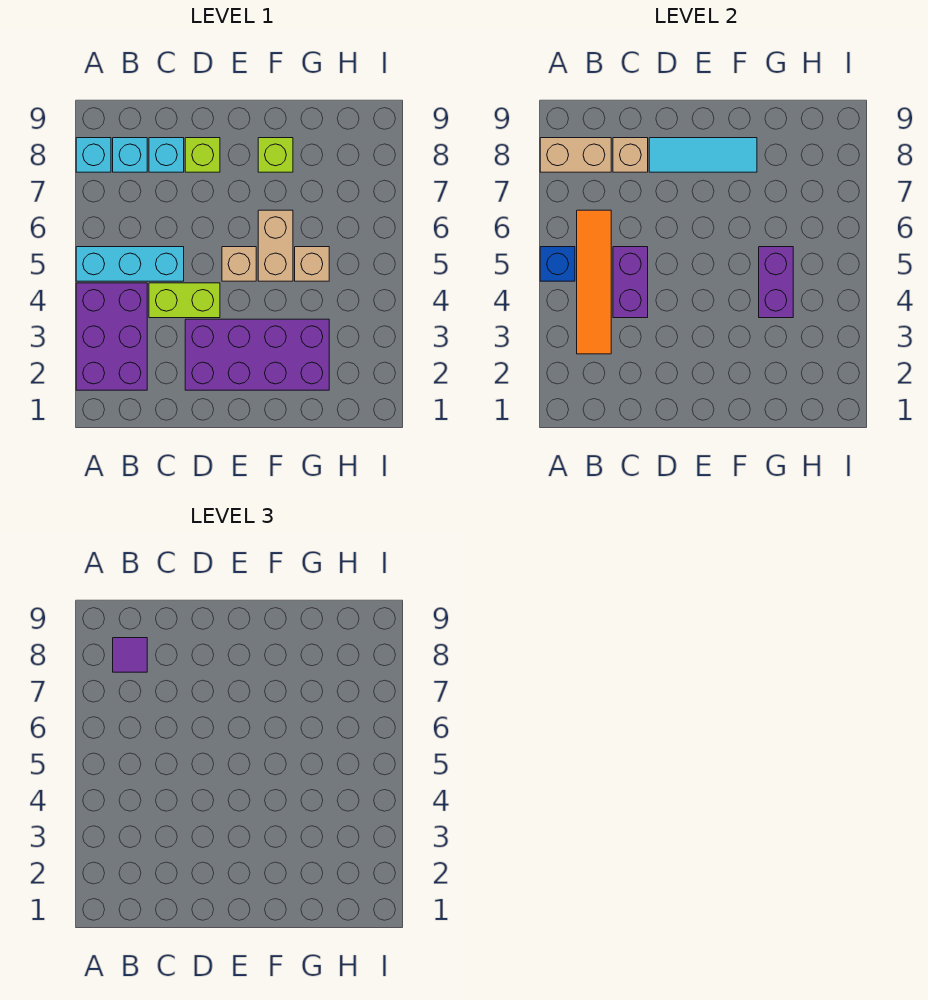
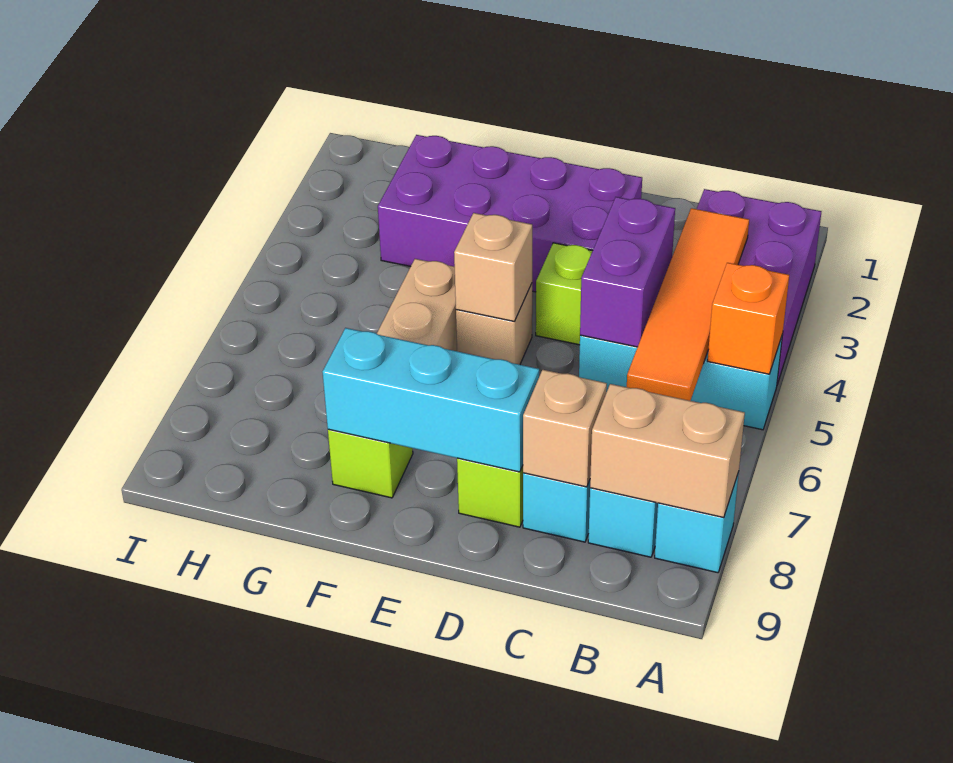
blue brick A5 level 2 -> orange brick A5 level 2
purple tile B8 level 3 -> none
cyan tile D8:F8 level 2 -> cyan brick D8:F8 level 2
purple brick G4:G5 level 2 -> none
tan brick G5 level 1 -> tan brick E5 level 2

